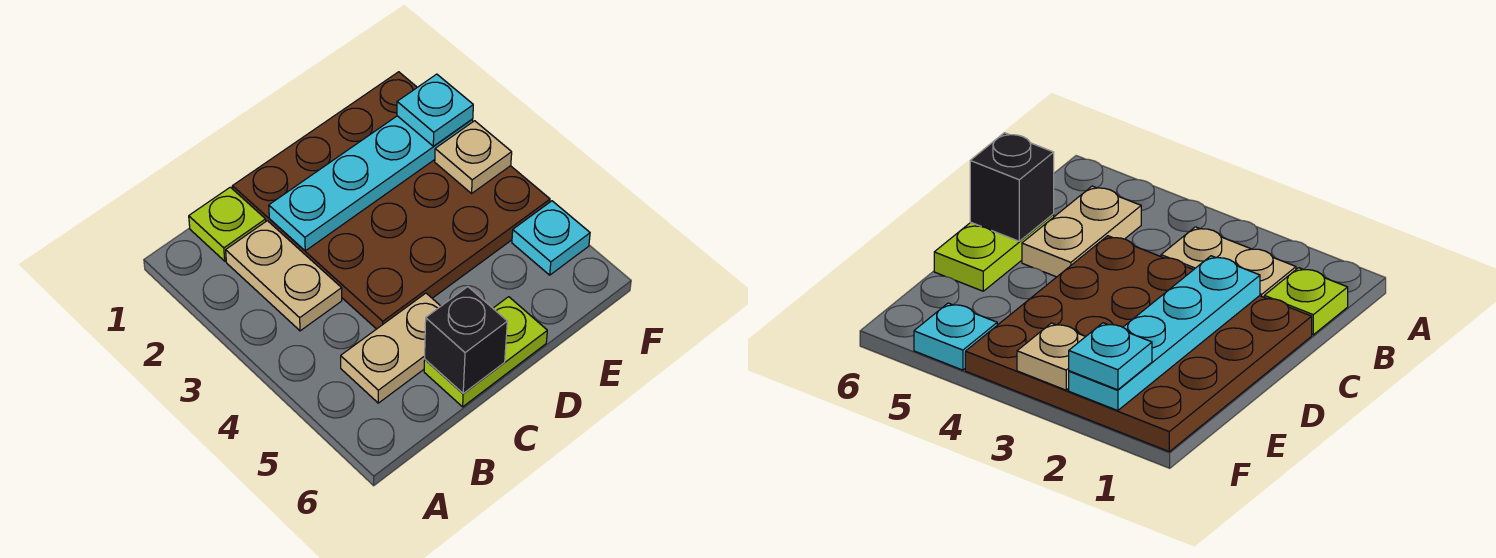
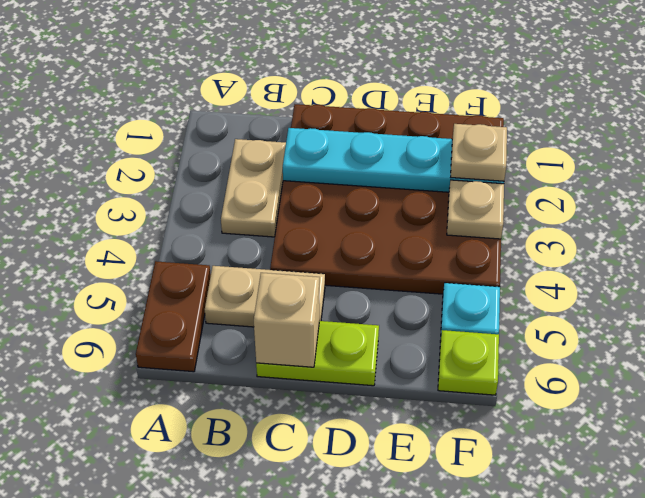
none -> brown plate A5:A6 level 1
lime plate B1 level 1 -> lime plate F6 level 1
black brick C6 level 2 -> tan brick C6 level 2
cyan plate F2 level 3 -> tan plate F2 level 3

